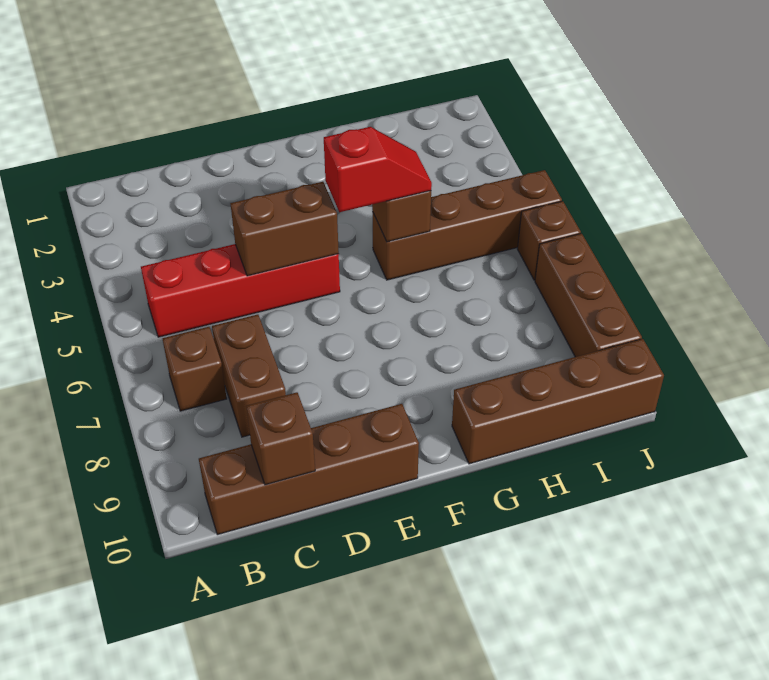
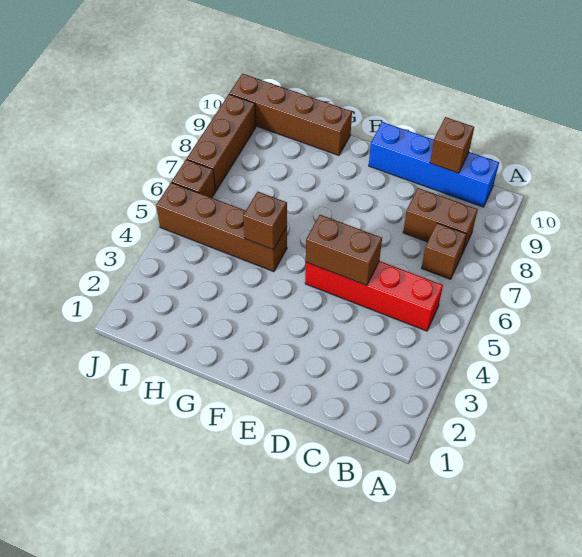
brown brick B10:E10 level 1 -> blue brick B10:E10 level 1
brown brick C7:C8 level 1 -> brown brick B8:C8 level 1
red slope F5:G5 level 3 top F -> none

